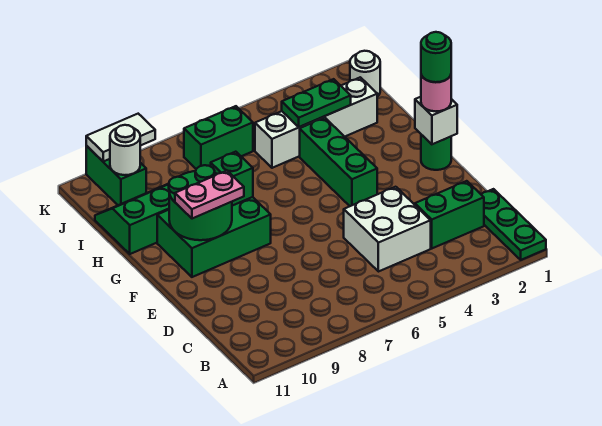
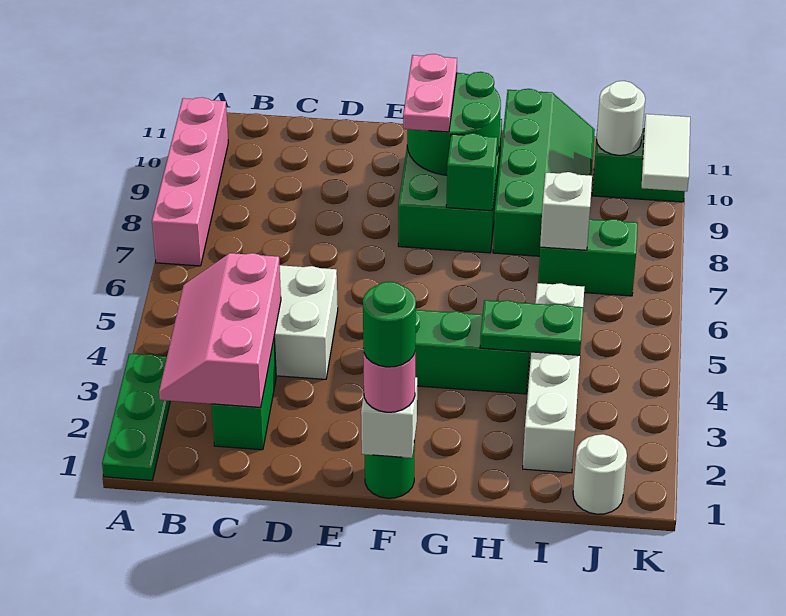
green plate A1:C1 level 1 -> green plate A1:A3 level 1
none -> pink brick A7:A10 level 1
none -> pink slope B2:C4 level 2 top C
green plate I3:I4 level 2 -> green plate H4:I4 level 2
none -> white brick I7 level 2
green brick J6:J7 level 1 -> green brick I7:J7 level 1

